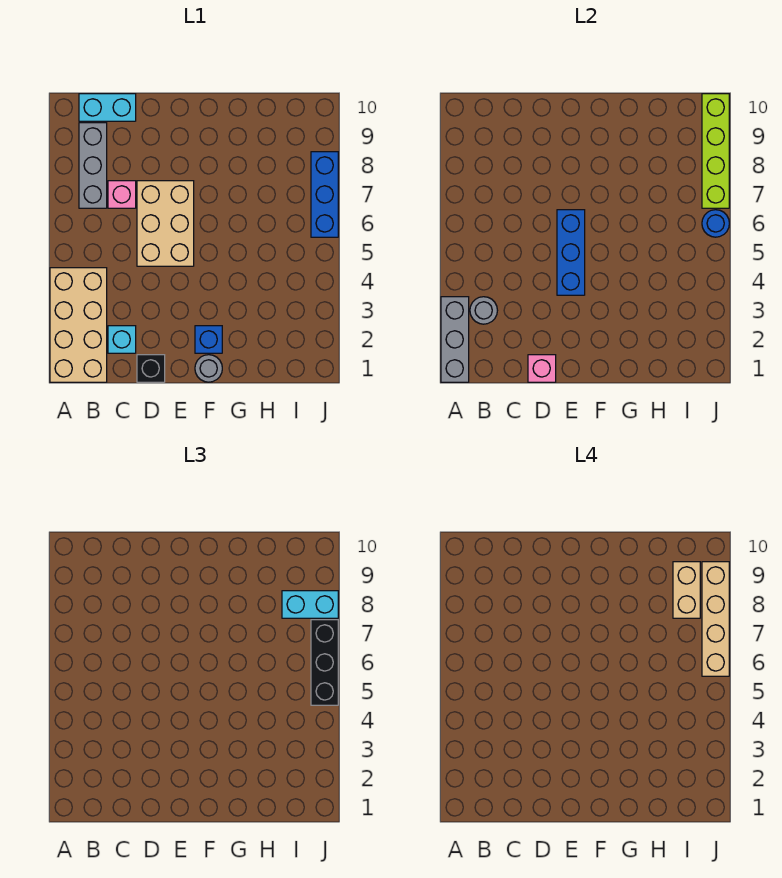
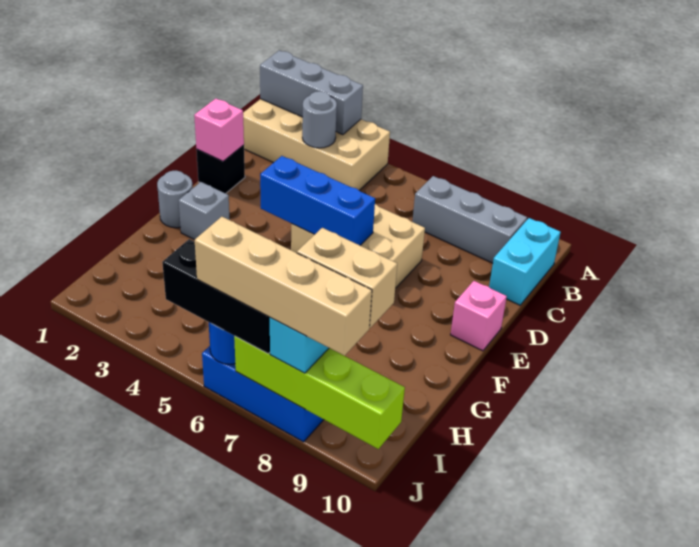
cyan brick C2 level 1 -> none
pink brick C7 level 1 -> pink brick E10 level 1
blue brick F2 level 1 -> grey brick F2 level 1

